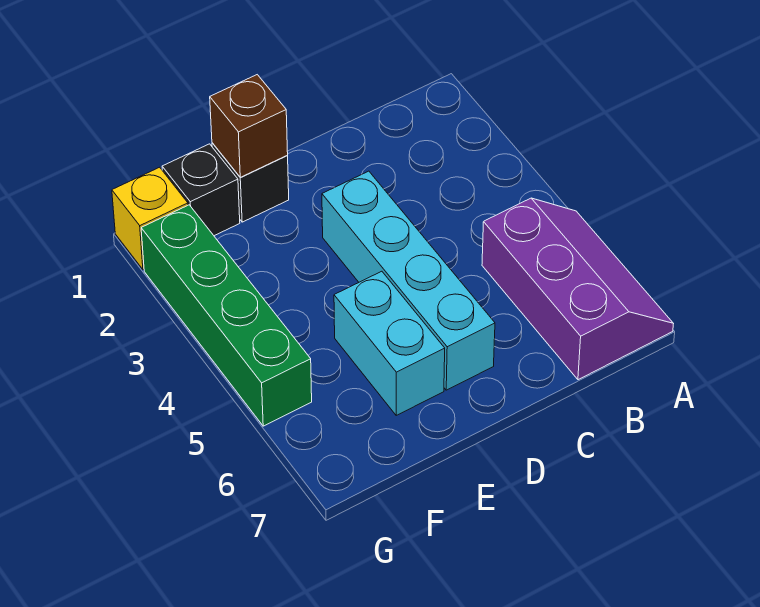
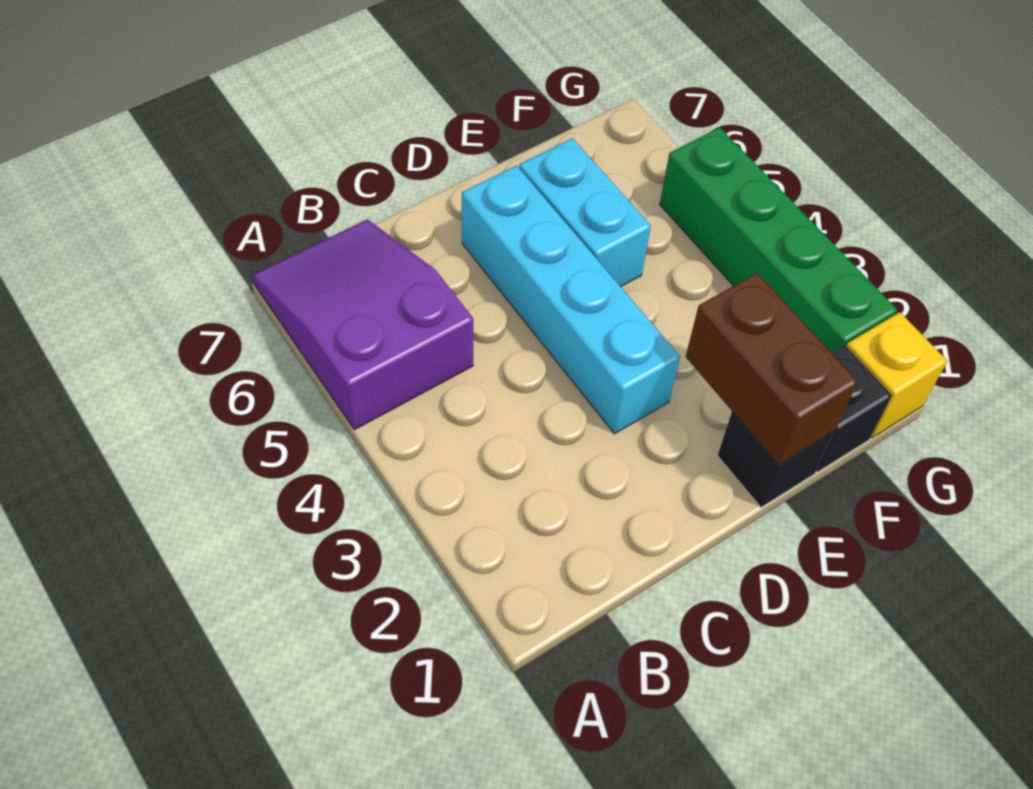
purple slope A5:B7 level 1 top B -> purple slope A5:B7 level 1 top 5
brown brick E1 level 2 -> brown brick E1:E2 level 2

